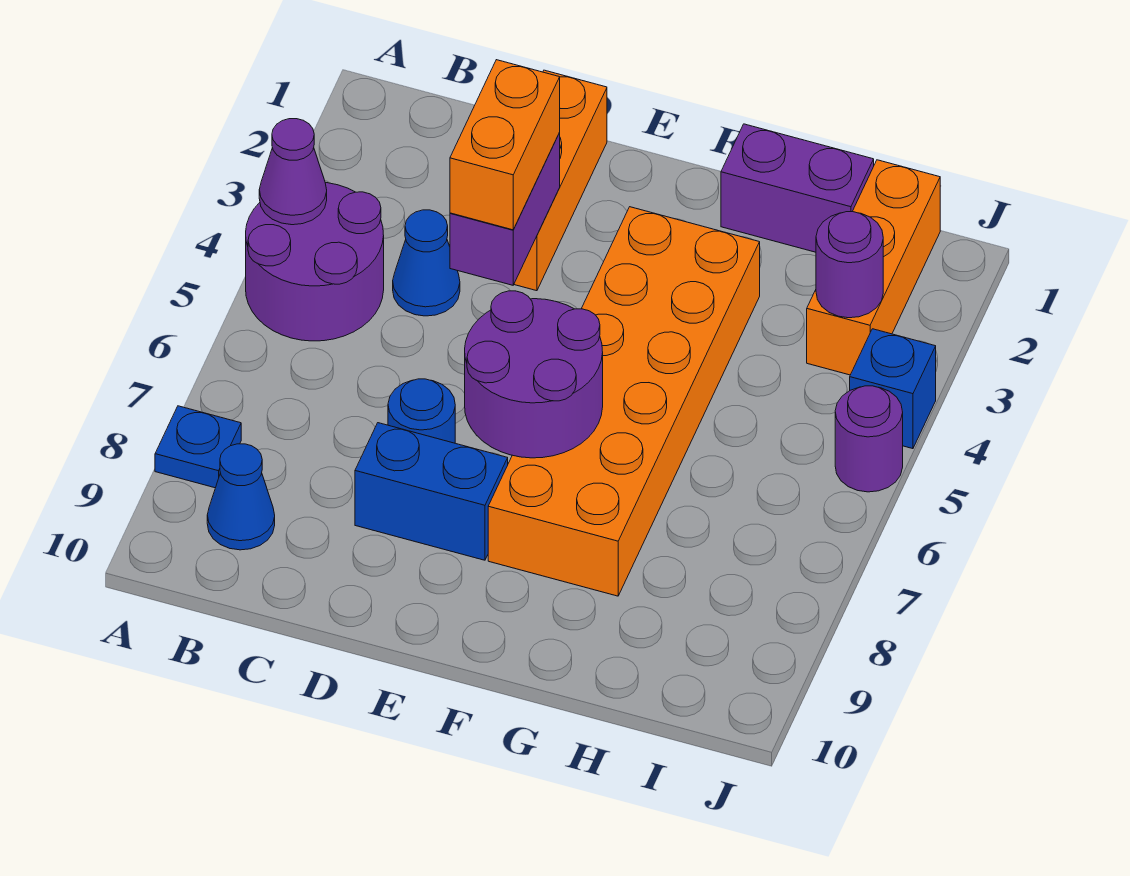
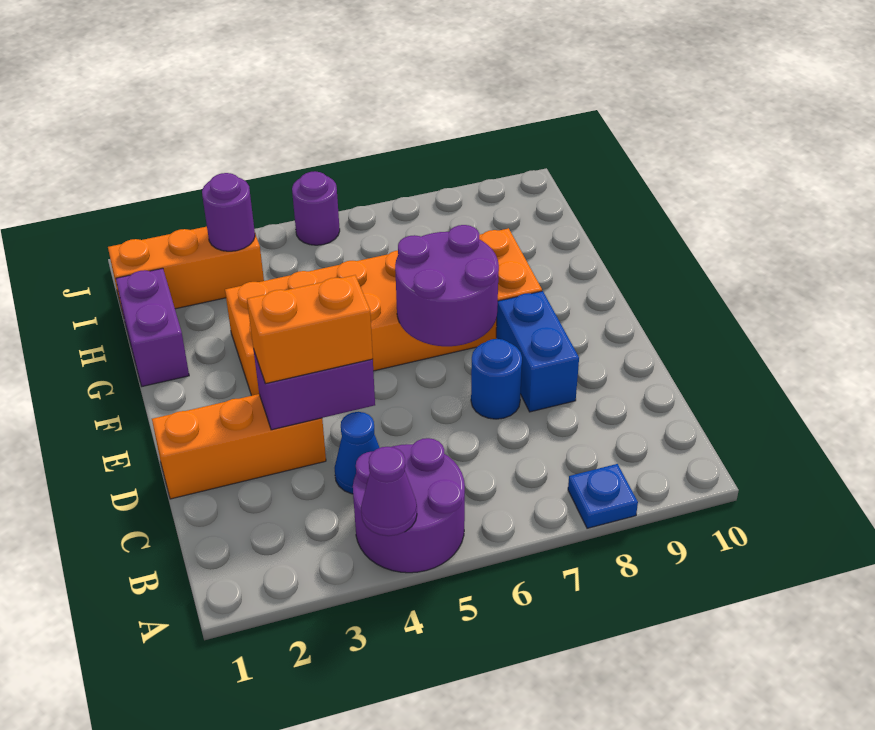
blue cone B9 level 1 -> none
blue brick J4 level 1 -> none

